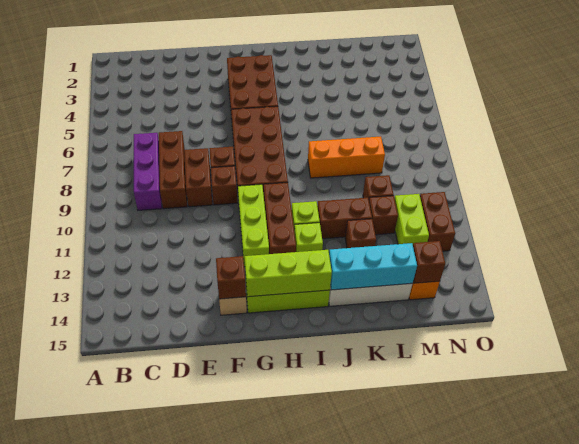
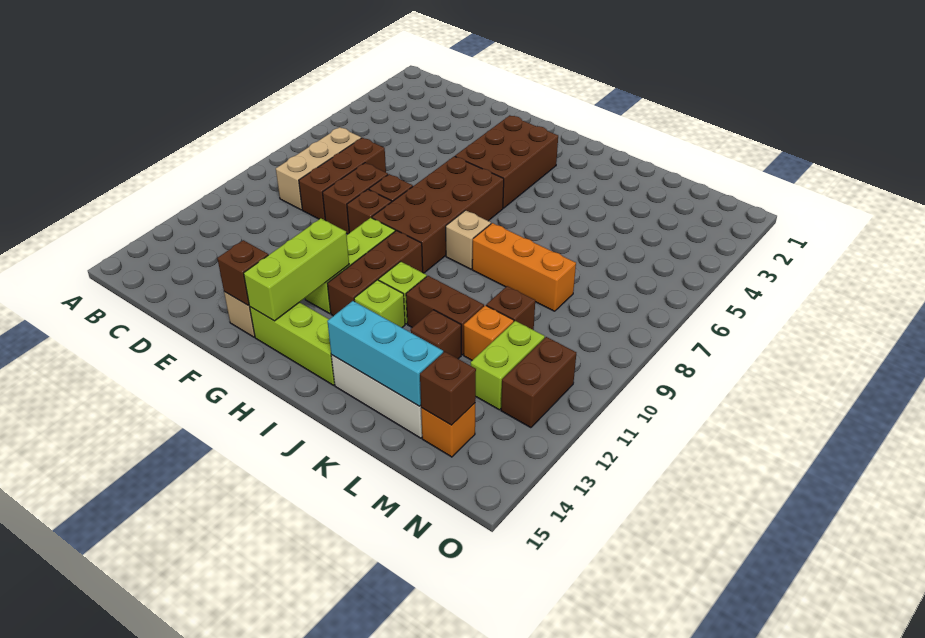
purple brick C7:C9 level 1 -> tan brick C7:C9 level 1
lime brick G14:I14 level 2 -> lime brick G12:G14 level 2
none -> tan brick I8 level 1
brown brick L11 level 1 -> orange brick L11 level 1

